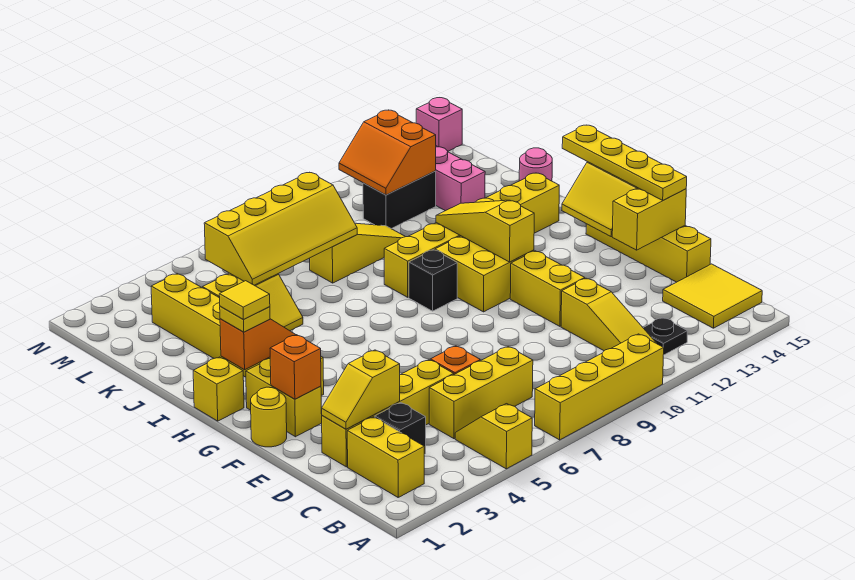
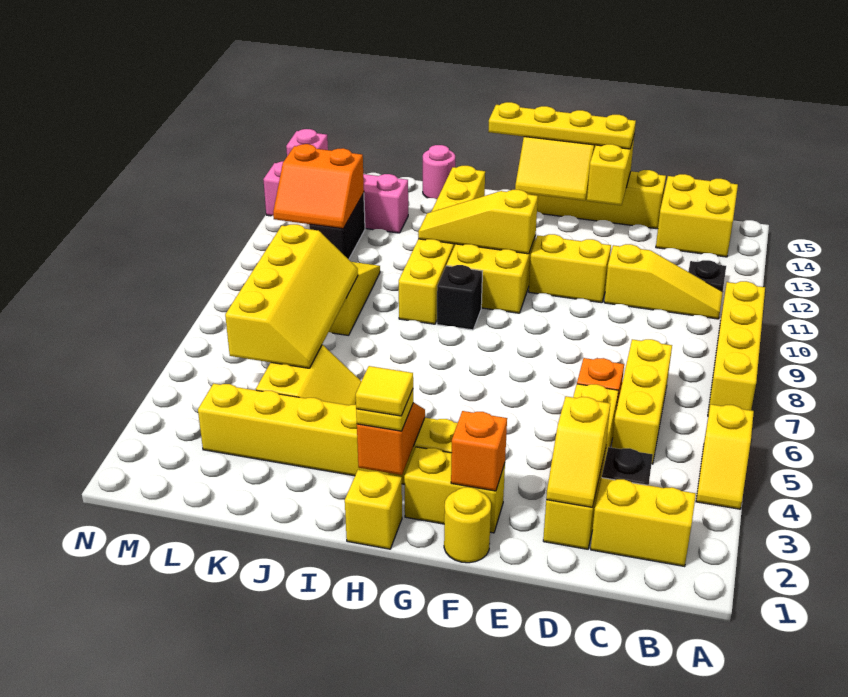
yellow slope A5:B5 level 1 top A -> yellow slope A4:A5 level 1 top 5
yellow tile B14:C15 level 1 -> yellow brick B14:C15 level 1

